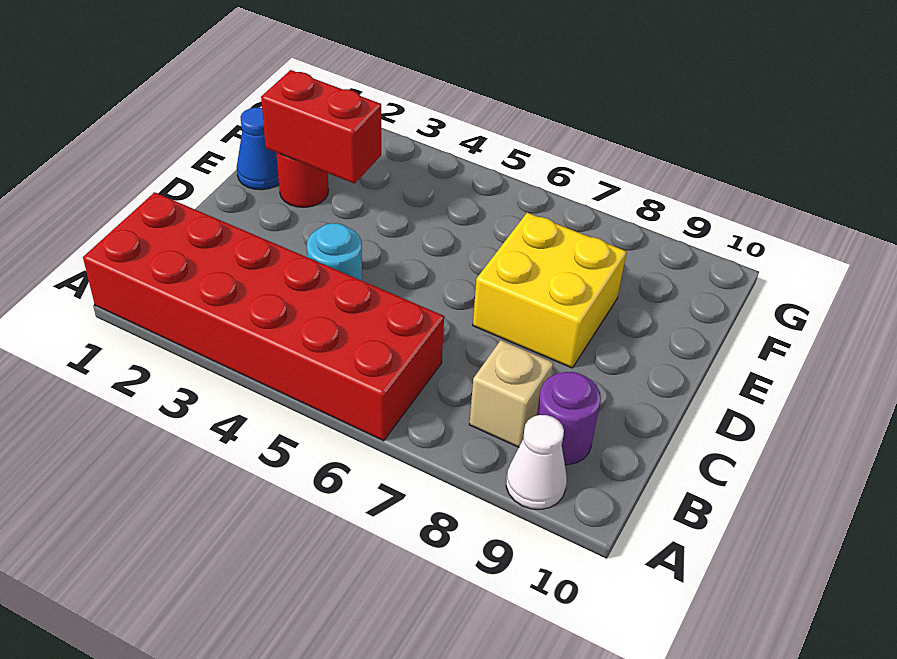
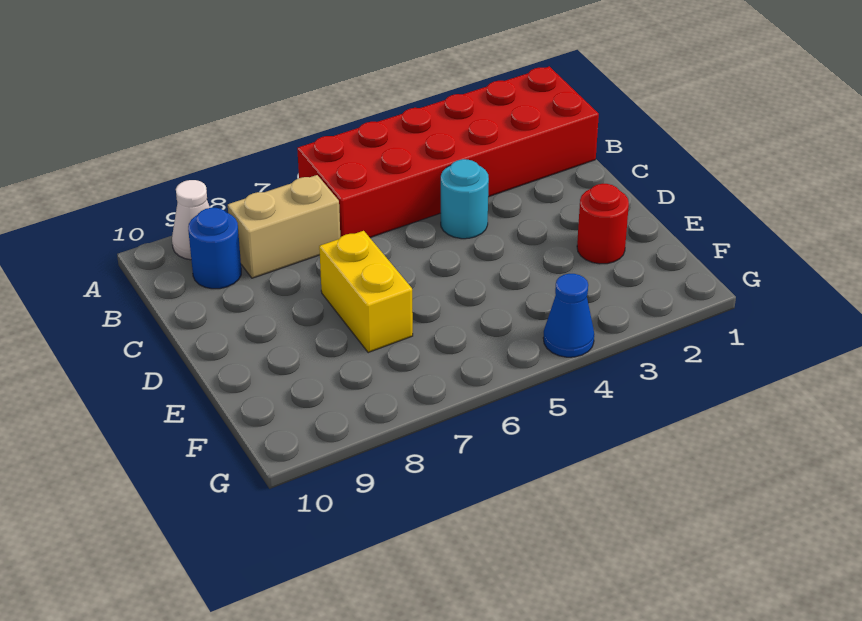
tan brick B8 level 1 -> tan brick B7:B8 level 1
purple round brick B9 level 1 -> blue round brick B9 level 1
yellow brick D7:E8 level 1 -> yellow brick D7:E7 level 1
blue cone E1 level 1 -> blue cone G4 level 1
red brick E2:E3 level 2 -> none

